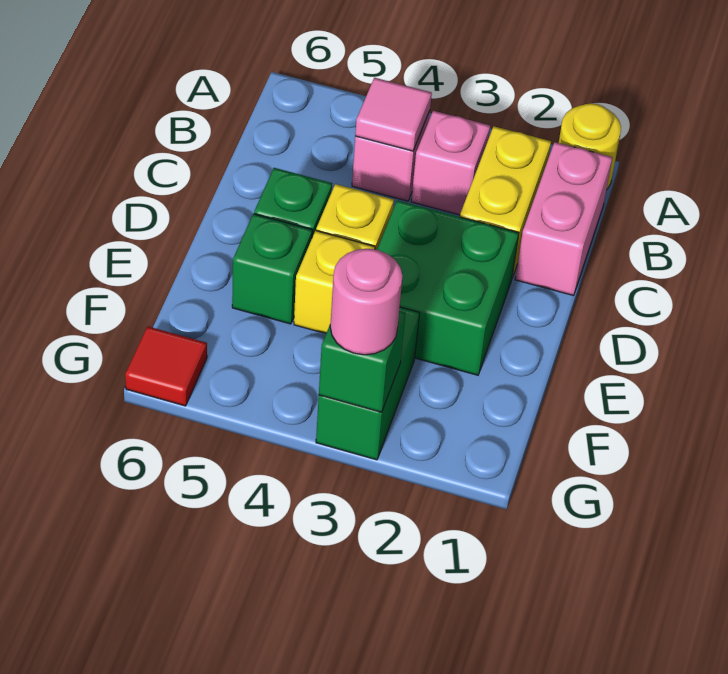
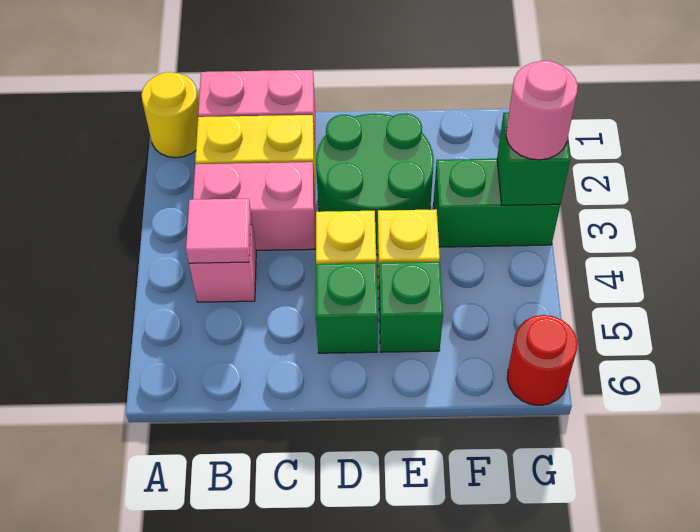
pink brick B3 level 1 -> pink brick B3:C3 level 1
green brick D2:E3 level 1 -> green round brick D2:E3 level 1
red tile G6 level 1 -> red round brick G6 level 1

